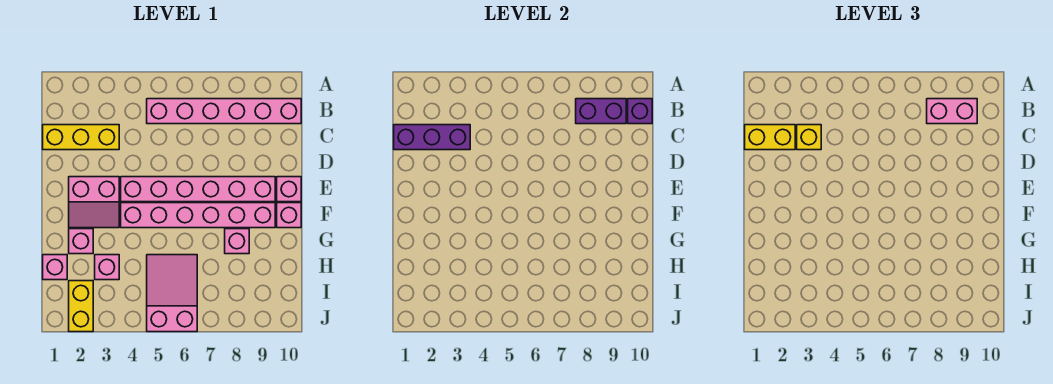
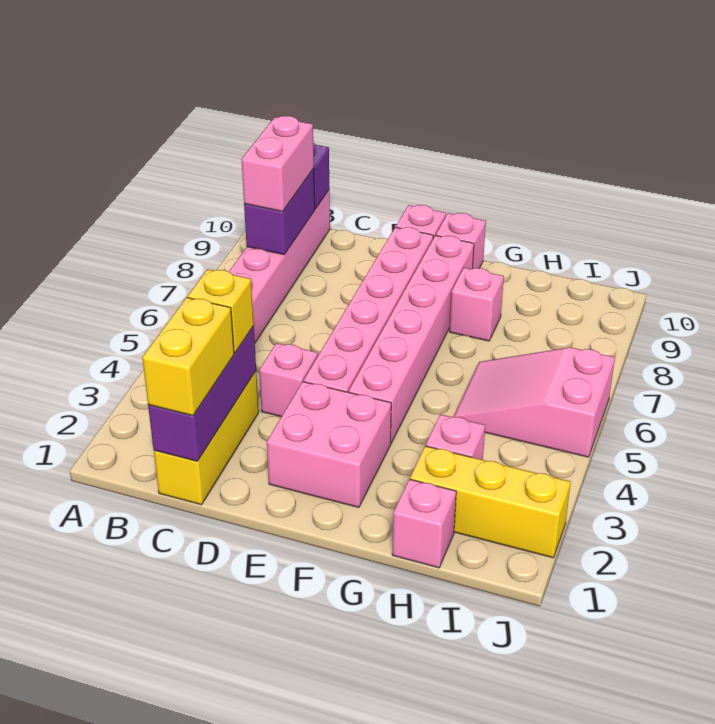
pink slope E2:F3 level 1 top E -> pink brick E2:F3 level 1
pink brick G2 level 1 -> pink brick D4 level 1
yellow brick I2:J2 level 1 -> yellow brick H2:J2 level 1

